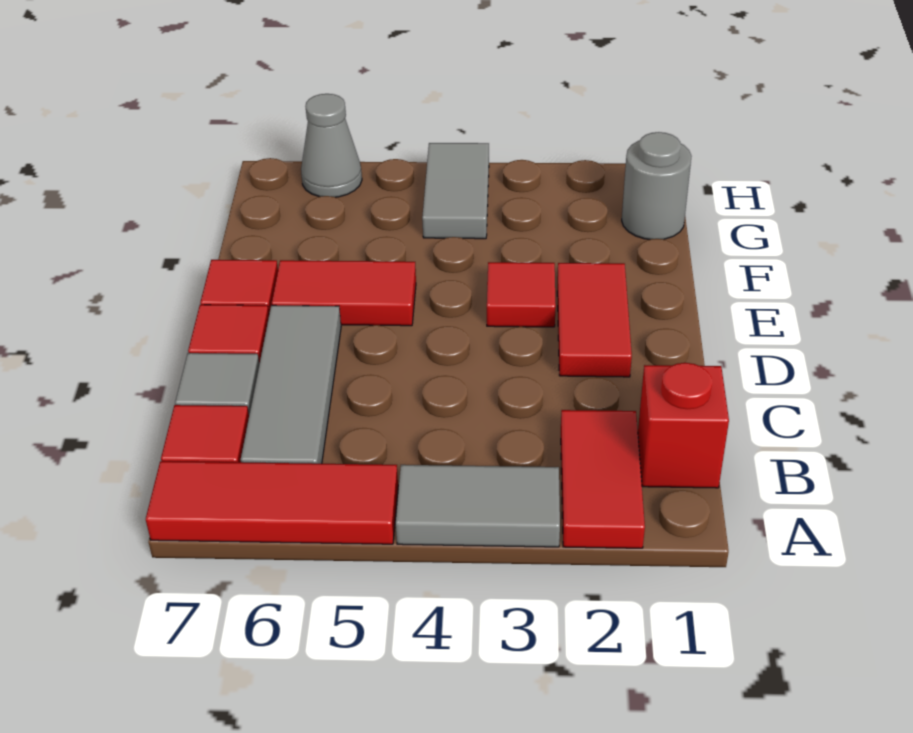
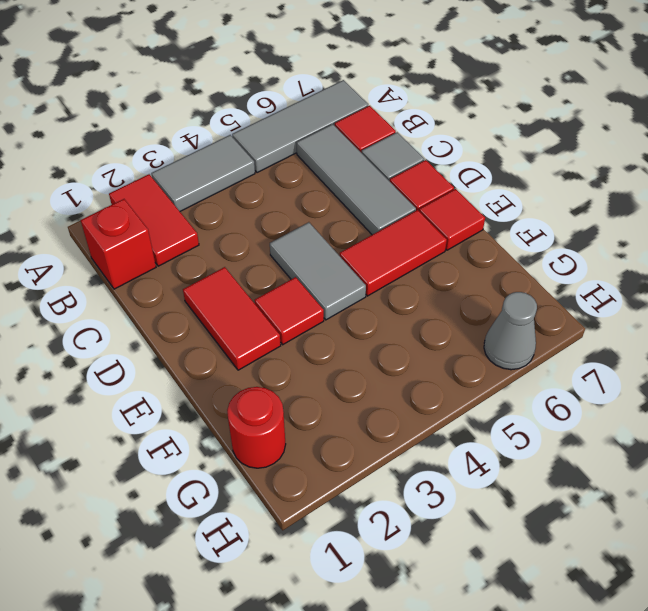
red tile A5:A7 level 1 -> grey tile A5:A7 level 1
grey round brick G1 level 1 -> red round brick G1 level 1
grey tile G4:H4 level 1 -> grey tile D4:E4 level 1

